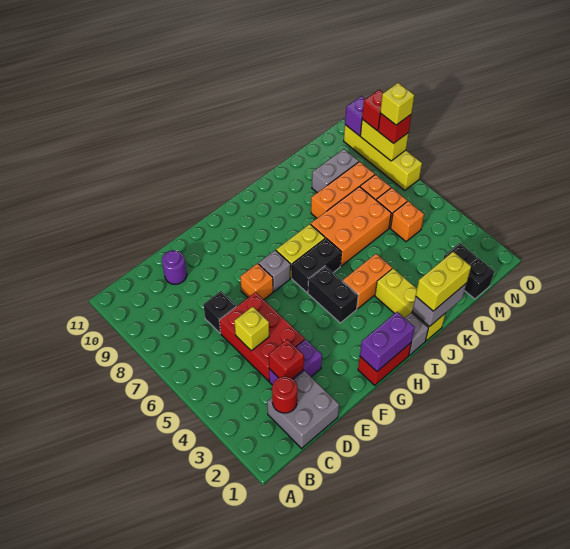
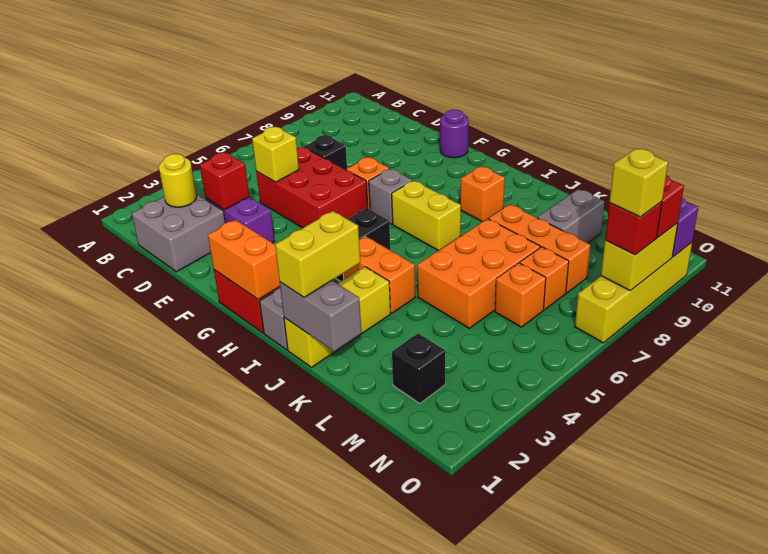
red round brick C2 level 2 -> yellow round brick C2 level 2
red brick D4:E6 level 1 -> red brick D5:F6 level 1
purple round brick D10 level 1 -> purple round brick F11 level 1
purple brick G1:H1 level 2 -> orange brick G1:H1 level 2
black brick H6:I6 level 1 -> none
yellow brick J1:K1 level 3 -> yellow brick J1:J2 level 3
orange brick J6:L7 level 1 -> orange brick K5:L7 level 1
grey brick L9:M9 level 1 -> grey brick L9:L10 level 1
black brick M1 level 1 -> none
orange brick M5 level 1 -> orange brick I9 level 1

